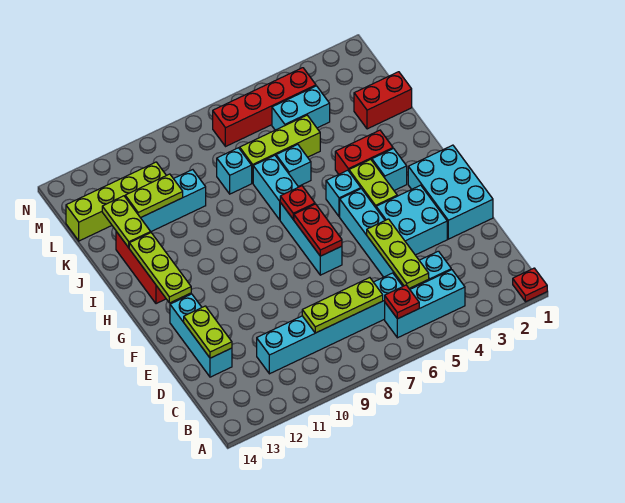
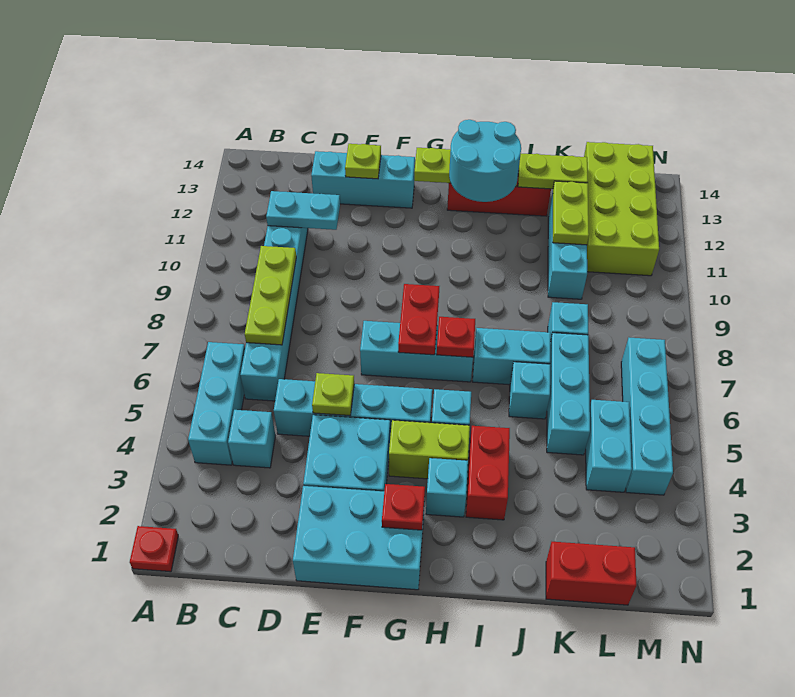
red plate B6 level 2 -> red plate G2 level 2
lime plate C5:E5 level 2 -> lime plate E5 level 2
none -> cyan plate C11:D11 level 2
lime plate D13:E13 level 2 -> lime plate E13 level 2
red plate F7:G7 level 2 -> red plate G7:G8 level 2
none -> cyan round brick H12:I13 level 3
red brick K1:K2 level 1 -> red brick K1:L1 level 1
lime brick K5:K7 level 1 -> cyan brick K5:K7 level 1
lime brick L11:L14 level 1 -> lime brick L11:M14 level 1
red brick M4:M7 level 1 -> cyan brick M4:M7 level 1

